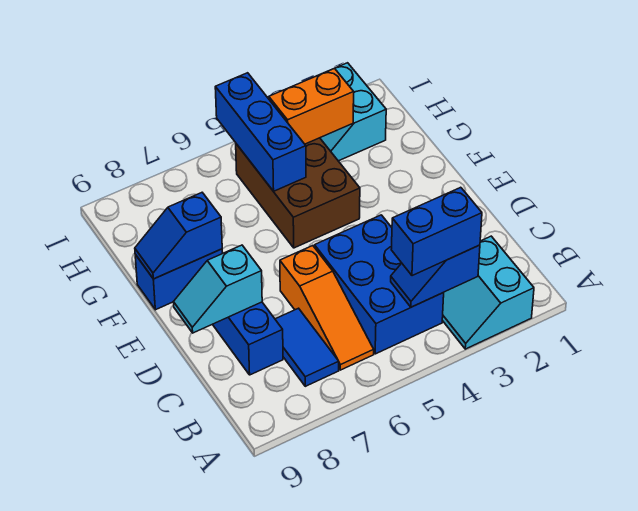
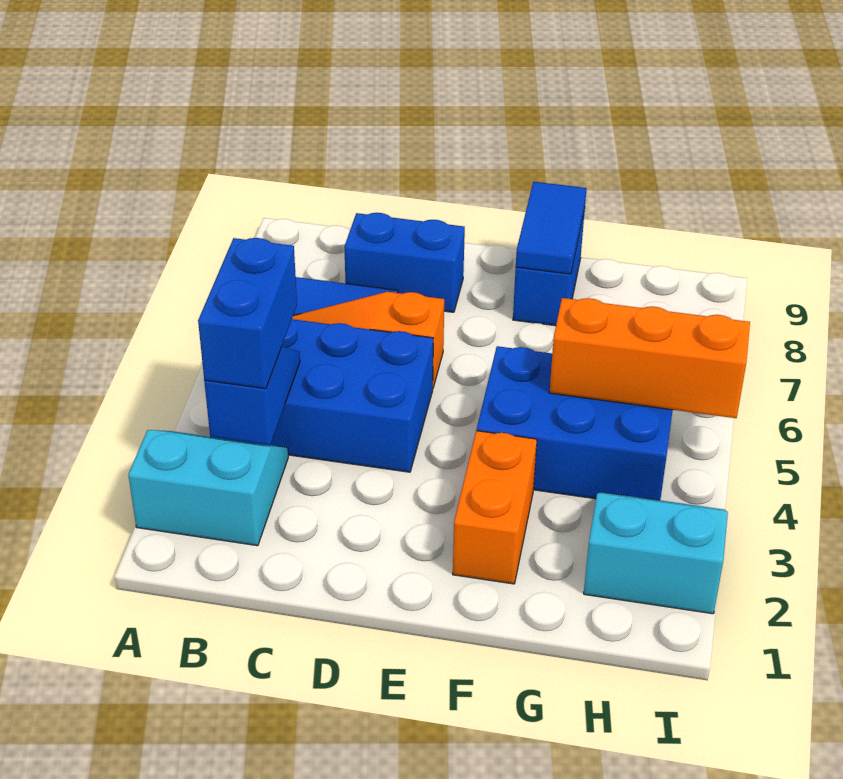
cyan slope D8:D9 level 2 top 8 -> none
brown brick F4:H5 level 1 -> blue brick F4:H5 level 1
blue slope F8:F9 level 2 top 8 -> blue tile F8:F9 level 2
blue brick G5:I5 level 2 -> orange brick G5:I5 level 2
orange brick H3:H4 level 2 -> orange brick F2:F3 level 1

